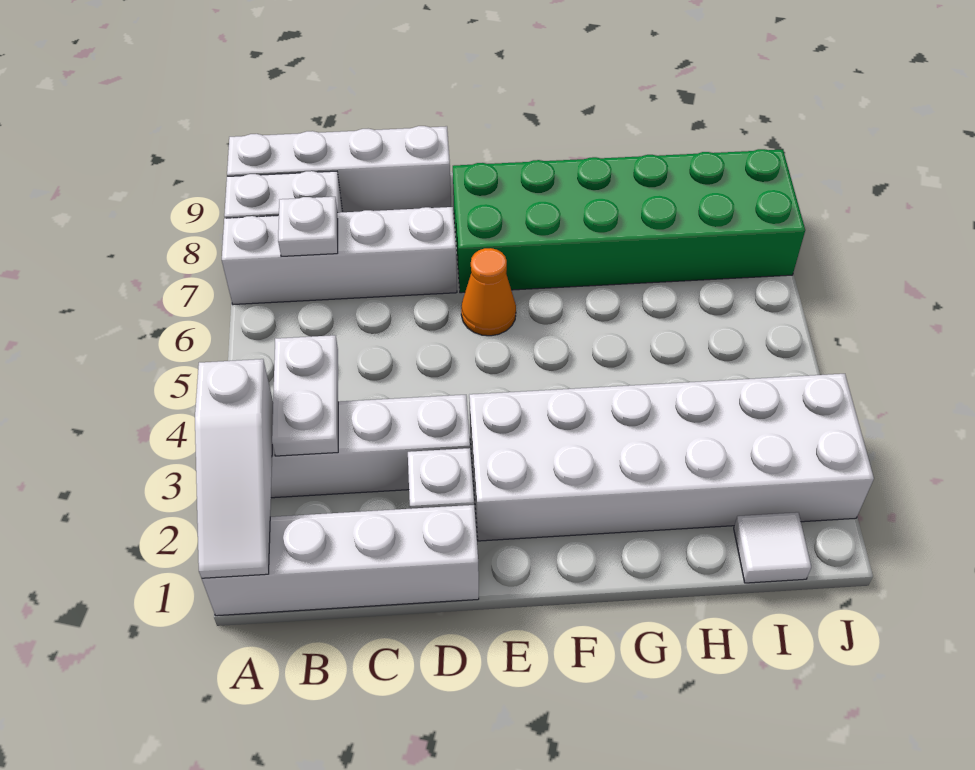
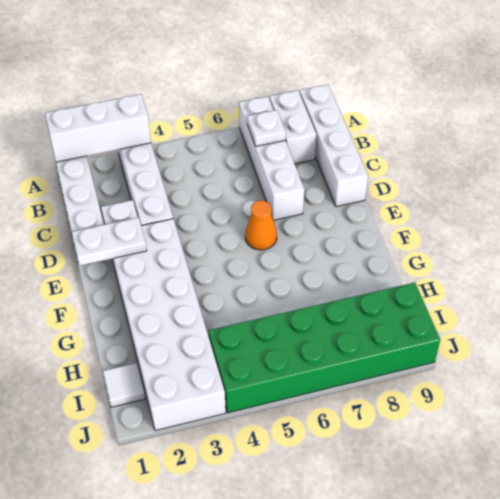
white slope A1:A3 level 2 top 3 -> white brick A1:A3 level 2
white plate B3:B4 level 2 -> white plate E1:E2 level 2
green brick E7:J8 level 1 -> green brick I4:J9 level 1

